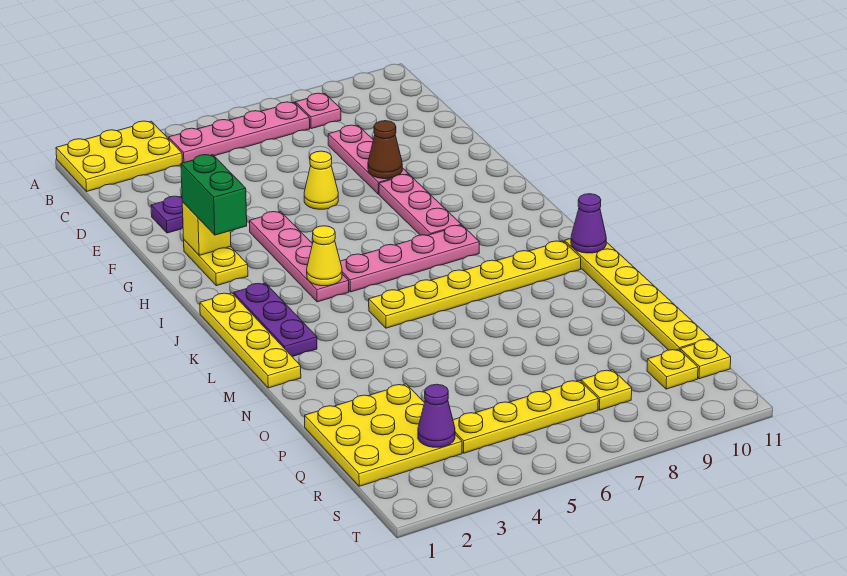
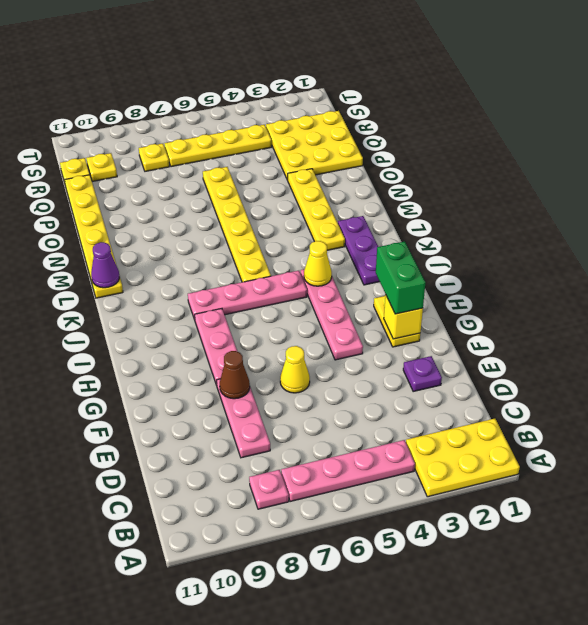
yellow plate J1:M1 level 1 -> yellow plate L3:O3 level 1
yellow plate L5:L10 level 1 -> yellow plate K6:P6 level 1
purple cone R3 level 2 -> none

